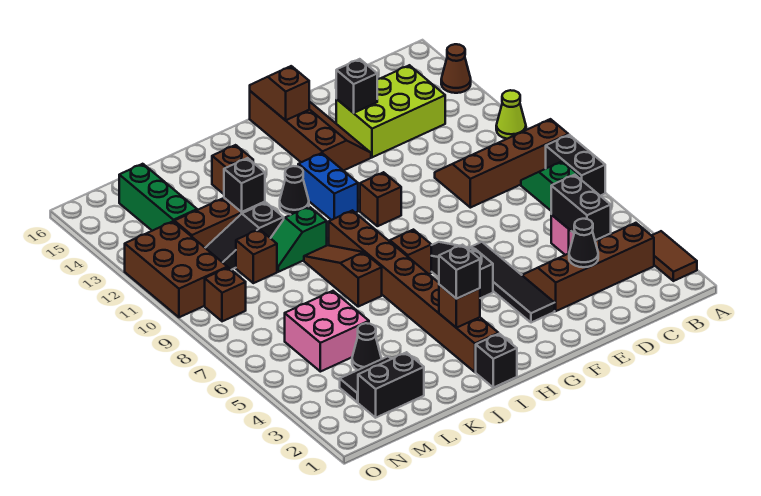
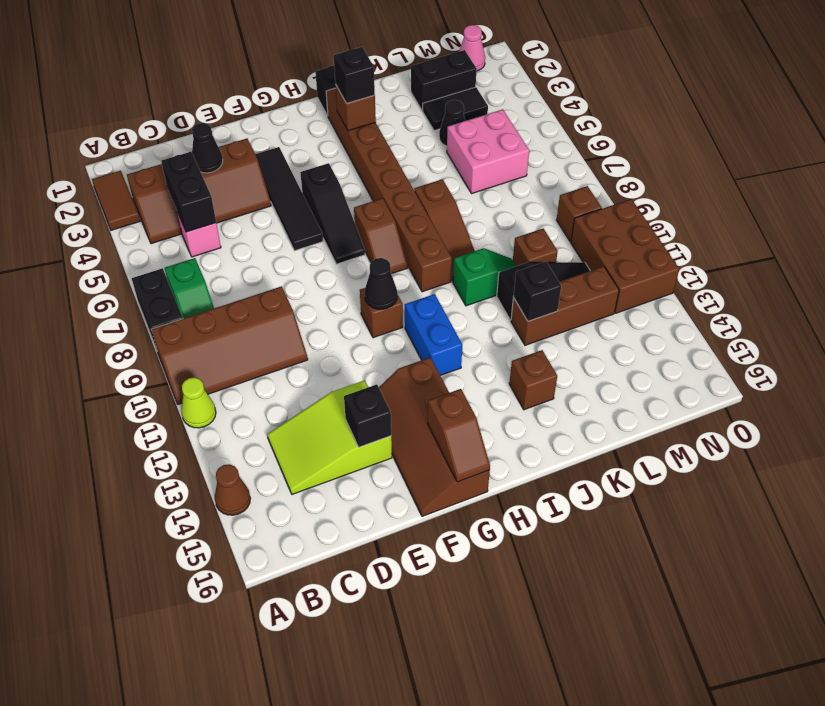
lime brick C13:E14 level 1 -> lime slope C13:E14 level 1 top E
black cone I12 level 1 -> black cone G10 level 2
green brick M13:M15 level 1 -> none
none -> pink cone N1 level 1

